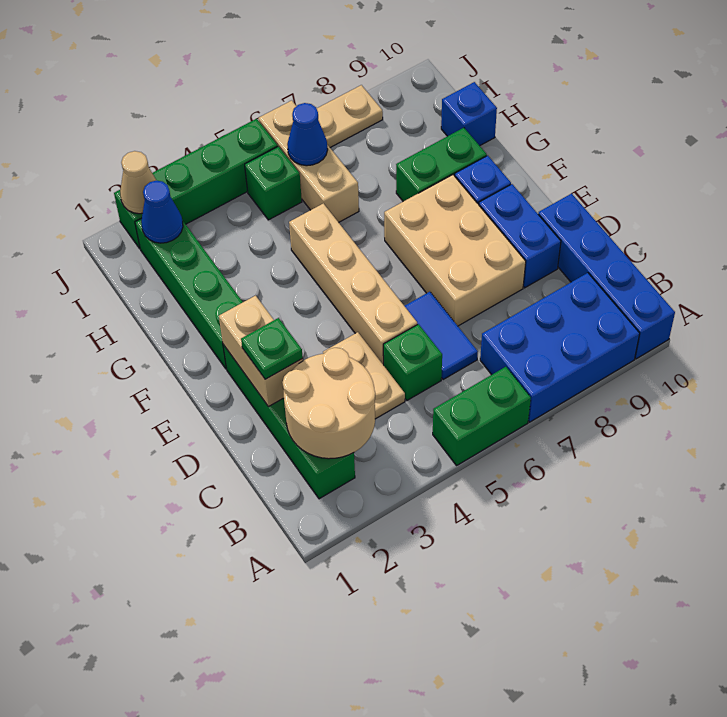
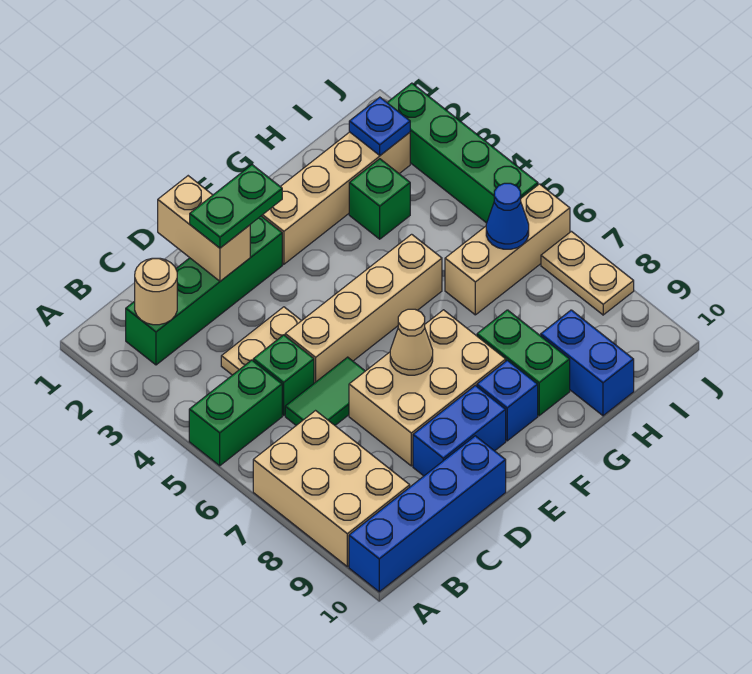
green brick A5:A6 level 1 -> green brick A5:B5 level 1
blue brick A7:B9 level 1 -> tan brick A7:B9 level 1
tan round brick B2:C3 level 2 -> tan round brick B2 level 2
blue tile C6:D6 level 1 -> green tile C6:D6 level 1
tan brick D2:E2 level 2 -> tan brick D1:D2 level 2
green plate D2 level 3 -> green plate D2:E2 level 3
green brick F2:I2 level 1 -> tan brick F2:I2 level 1
blue brick H10 level 1 -> blue brick H9:H10 level 1
blue cone I2 level 2 -> blue plate I2 level 2
green brick I5 level 1 -> green brick H3 level 1
tan cone J2 level 2 -> tan cone E7 level 2

